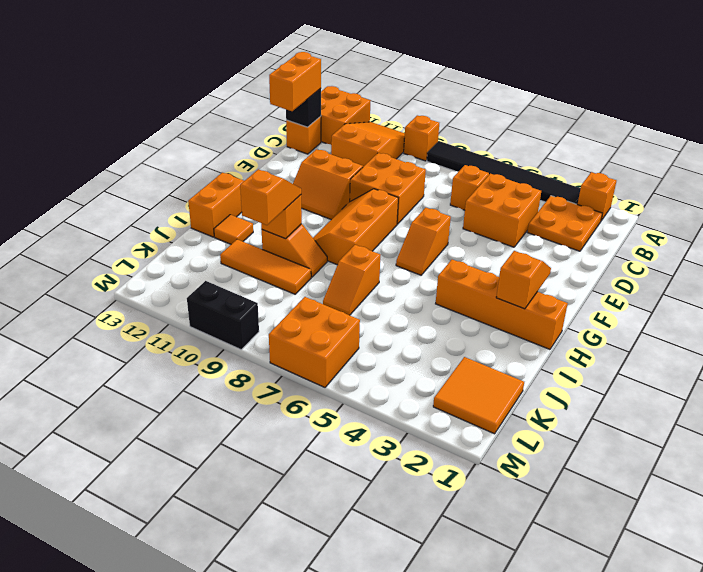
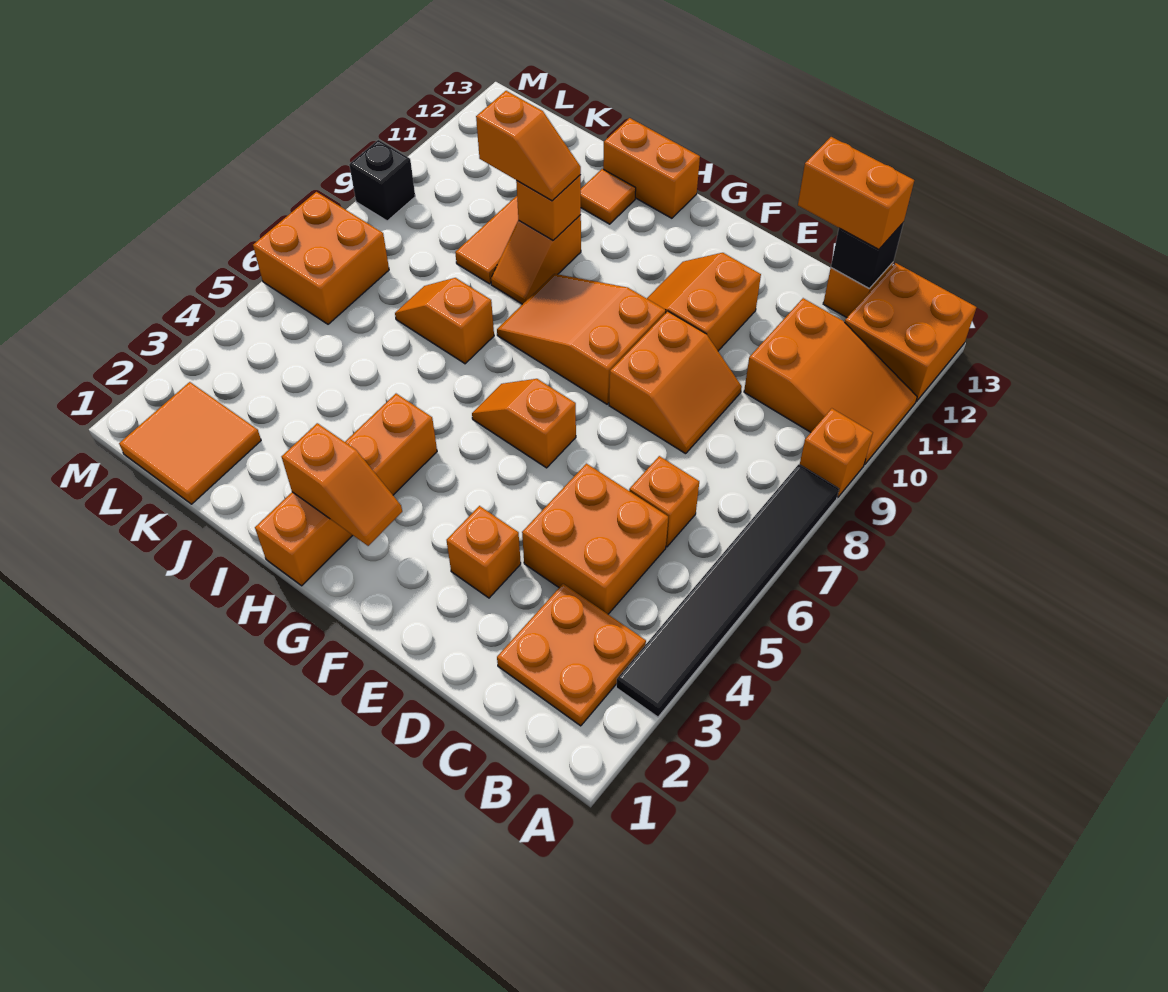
orange brick A2 level 1 -> orange brick E3 level 1
orange brick D8:E9 level 1 -> orange slope D8:E9 level 1 top E
orange slope F8:H9 level 1 top 8 -> orange slope F8:H9 level 1 top F
black brick M9:M10 level 1 -> black brick M9 level 1

